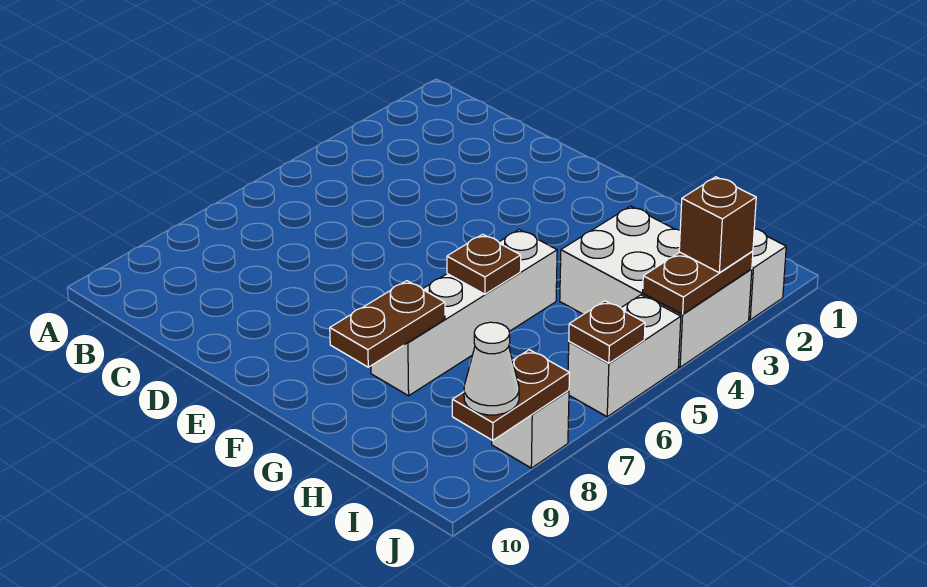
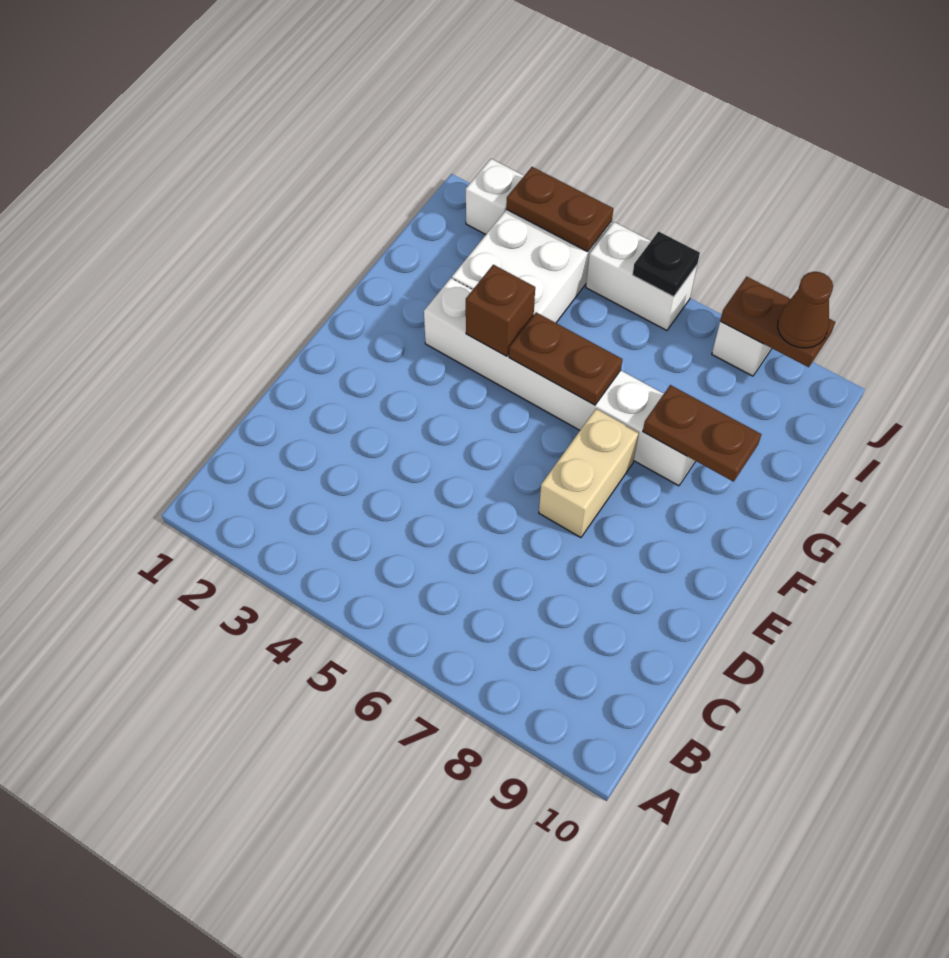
none -> tan brick E7:F7 level 1
white brick G5:G8 level 1 -> white brick G3:G8 level 1
brown plate G6 level 2 -> brown plate G5:G6 level 2
brown brick J3 level 3 -> brown brick G4 level 2
brown plate J6 level 2 -> black plate J6 level 2
white cone J9 level 3 -> brown cone J9 level 3

